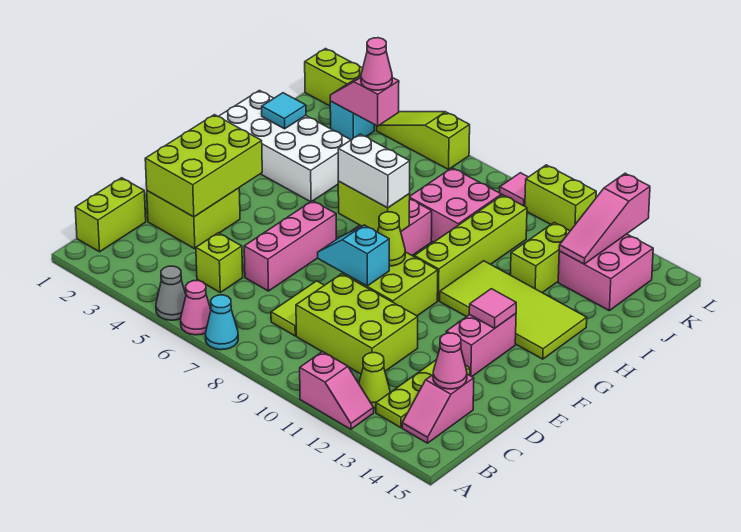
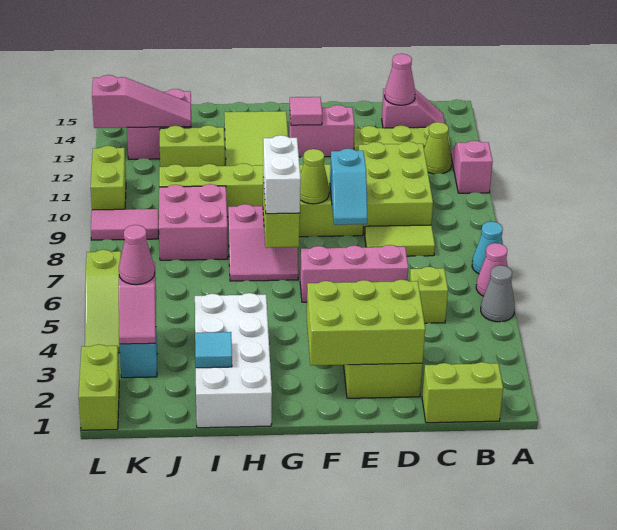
pink tile L9 level 1 -> pink tile K9:L9 level 1

